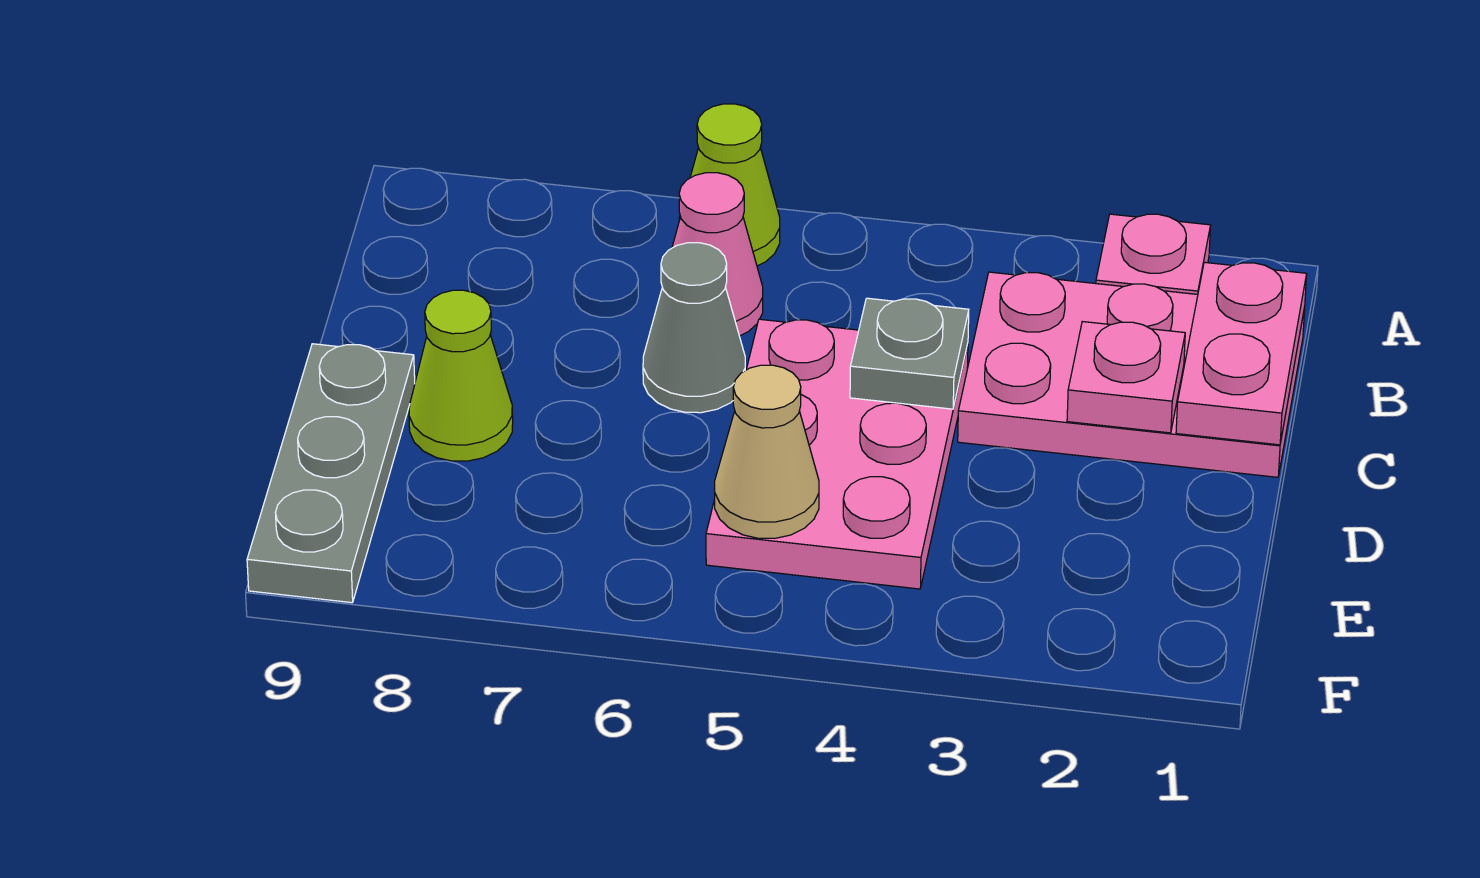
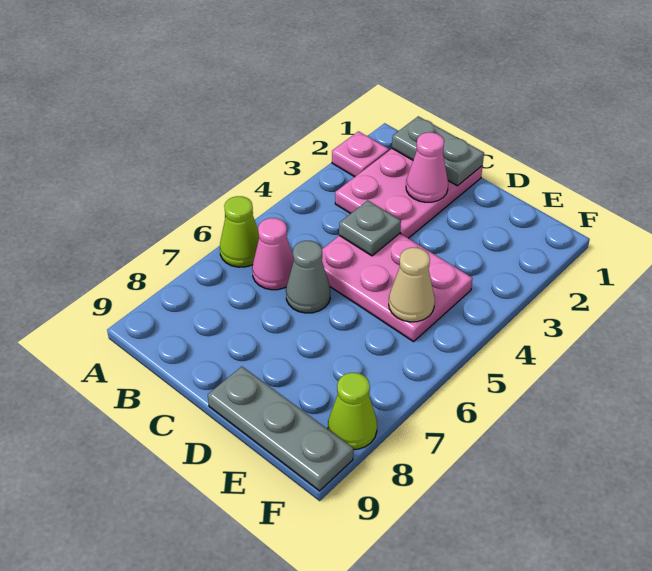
pink plate B1:C1 level 2 -> grey plate B1:C1 level 2
pink plate C2 level 2 -> pink cone C2 level 2
lime cone D8 level 1 -> lime cone F8 level 1

